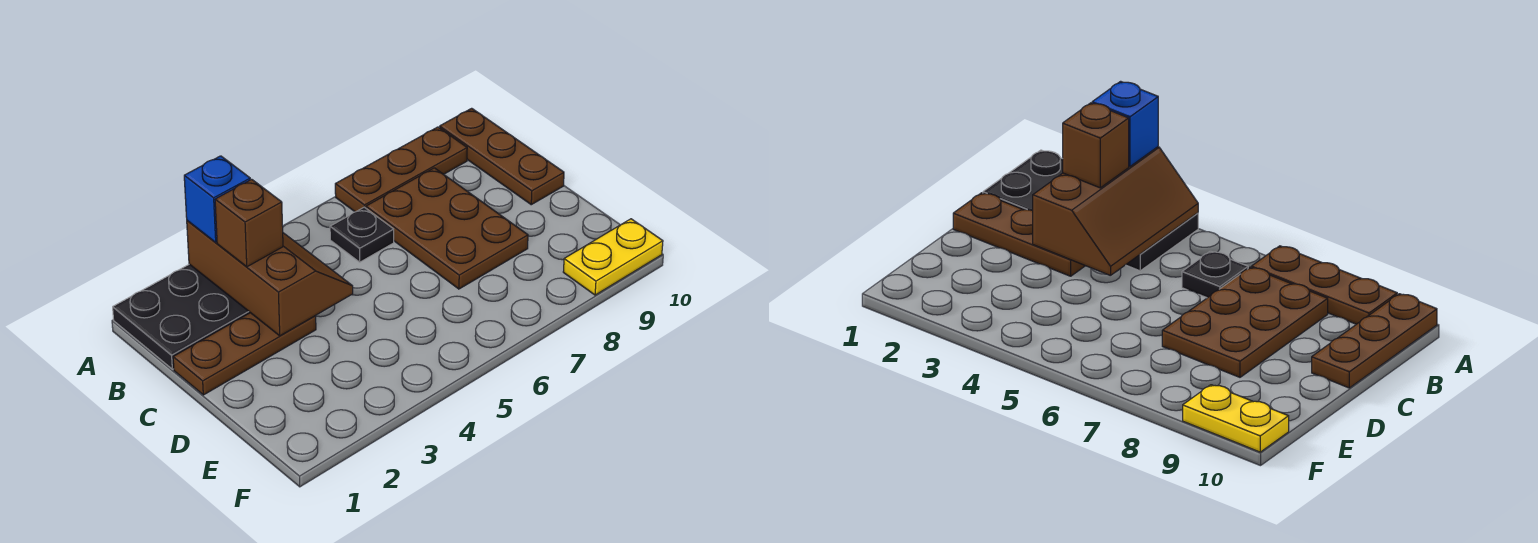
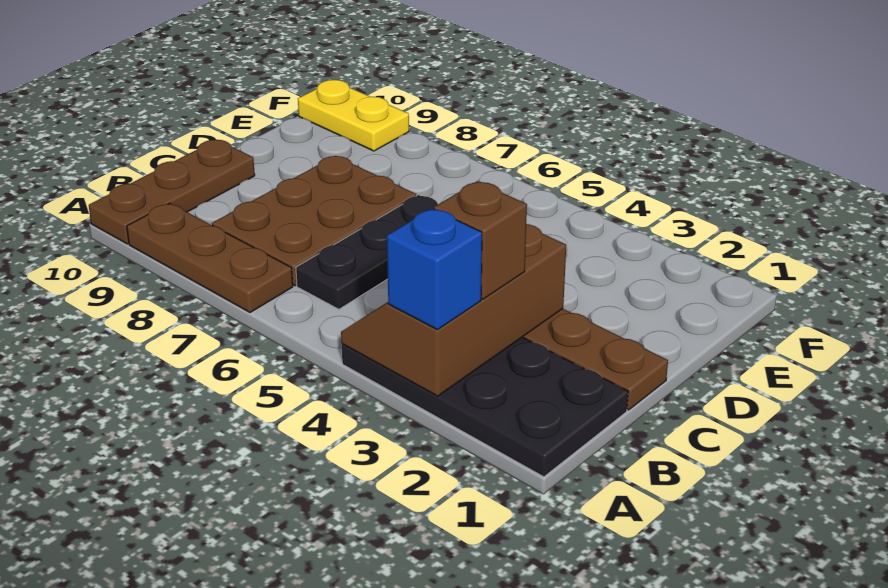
black plate B6 level 1 -> black plate B6:D6 level 1

